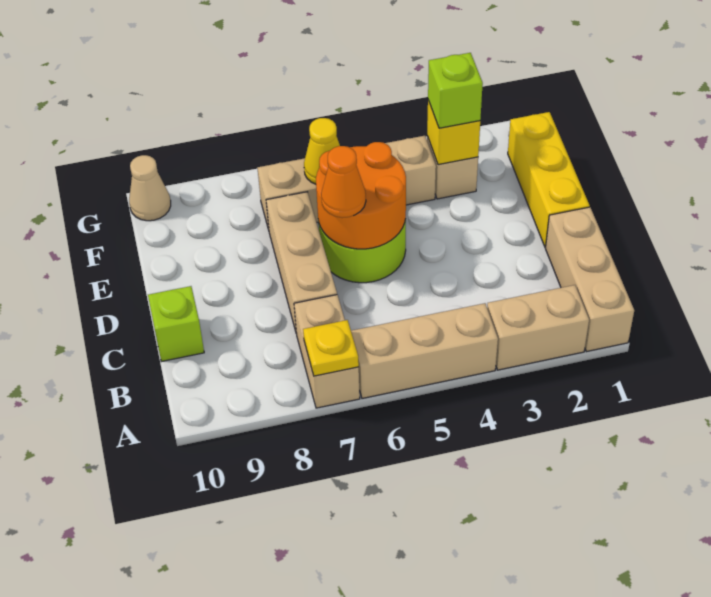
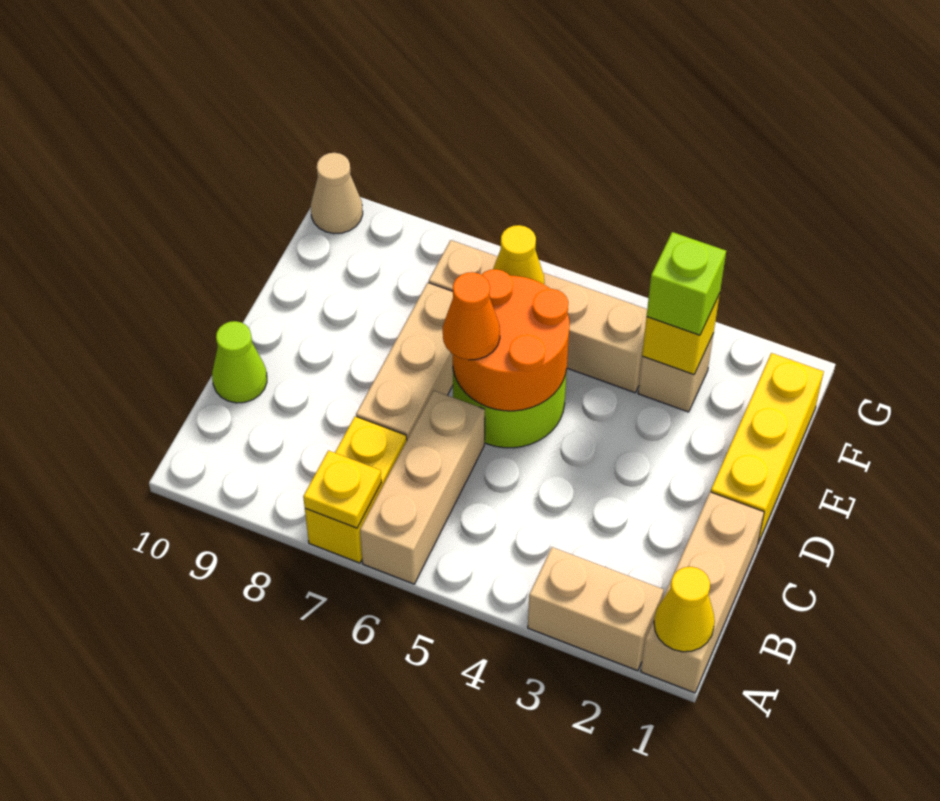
none -> yellow cone A1 level 2
tan brick A4:A6 level 1 -> tan brick A6:C6 level 1
tan brick A7:B7 level 1 -> yellow brick A7:B7 level 1
lime brick C10 level 1 -> lime cone C10 level 1

